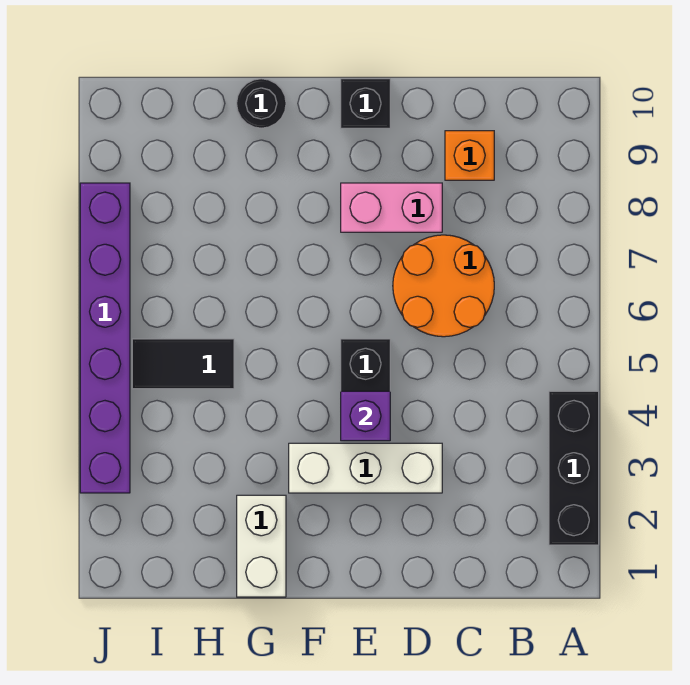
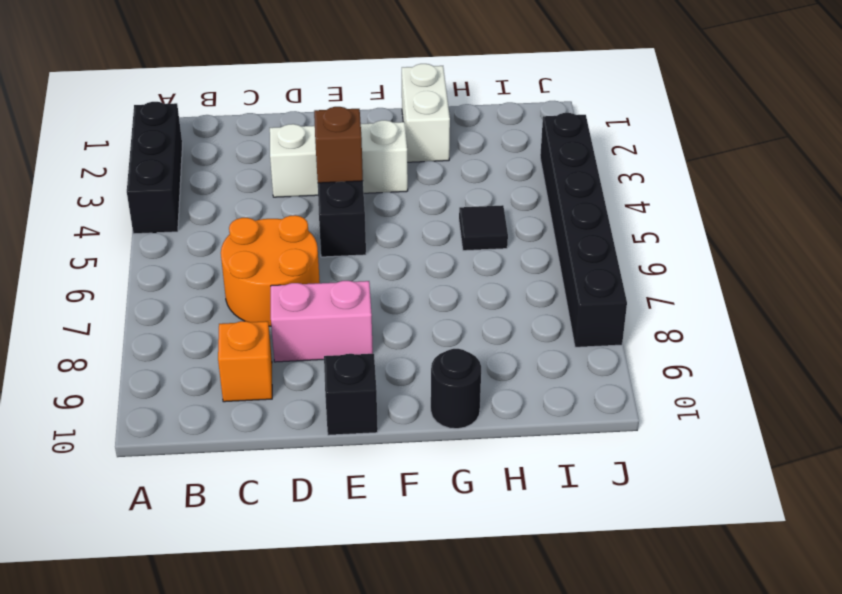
purple brick E4 level 2 -> brown brick E4 level 2
black tile H5:I5 level 1 -> black tile H5 level 1
purple brick J3:J8 level 1 -> black brick J3:J8 level 1

